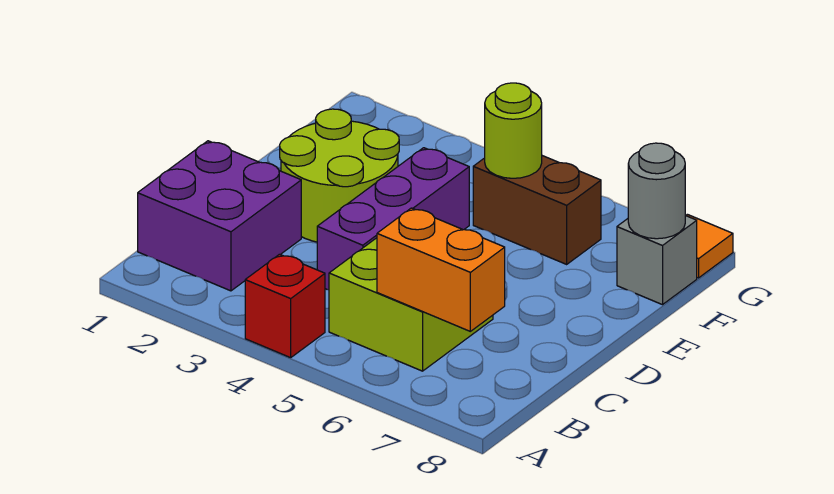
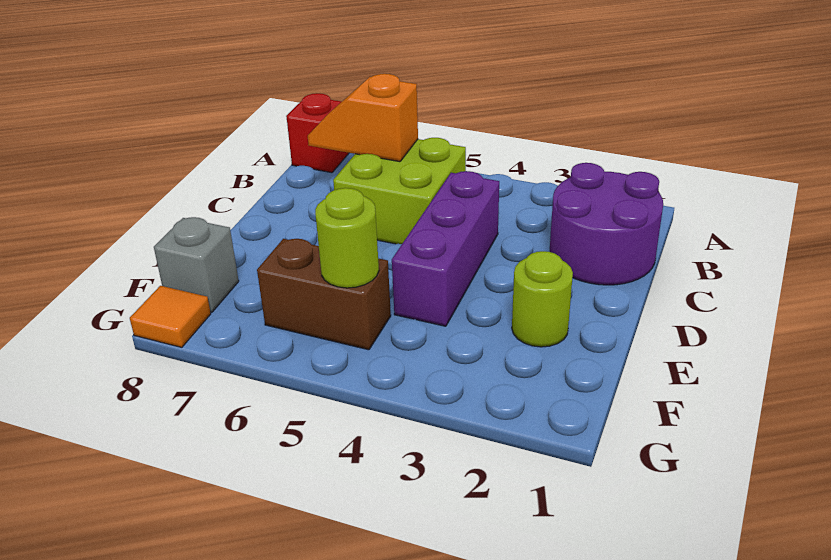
red brick A4 level 1 -> red brick A8 level 1
purple brick B1:C2 level 1 -> purple round brick B1:C2 level 1
orange brick B6:B7 level 2 -> orange slope B6:B7 level 2 top 6
lime round brick D2:E3 level 1 -> lime round brick E2 level 1
grey round brick F8 level 2 -> none

